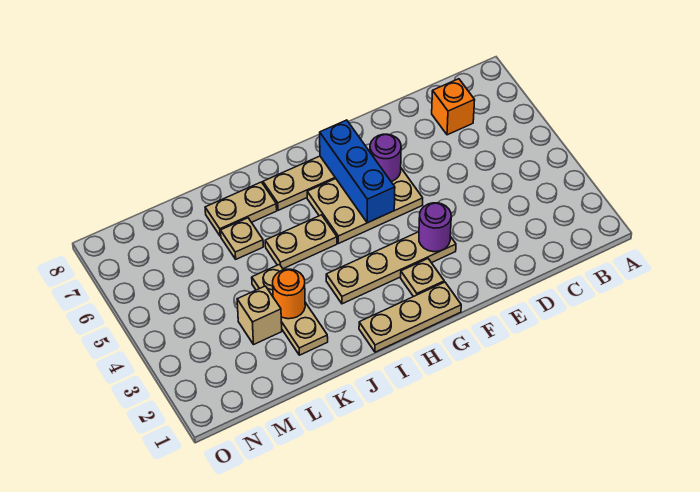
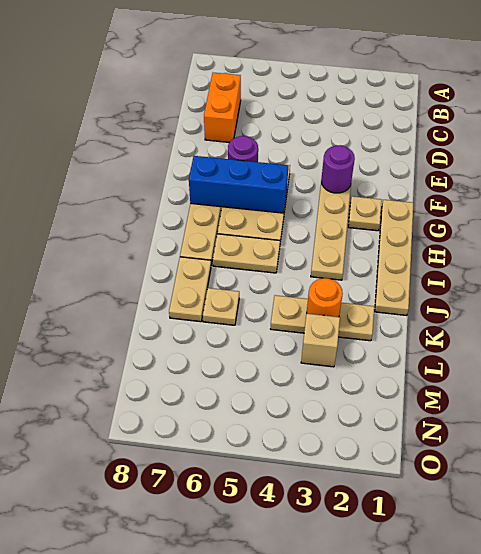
orange brick C7 level 1 -> orange brick C7:D7 level 1
tan plate G1:I1 level 1 -> tan plate G1:J1 level 1
tan plate I5:J5 level 1 -> tan plate I5:I6 level 1

